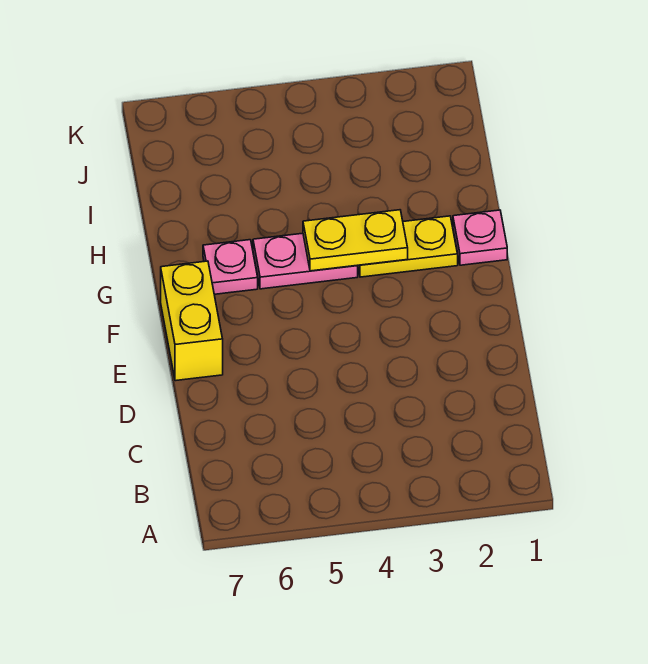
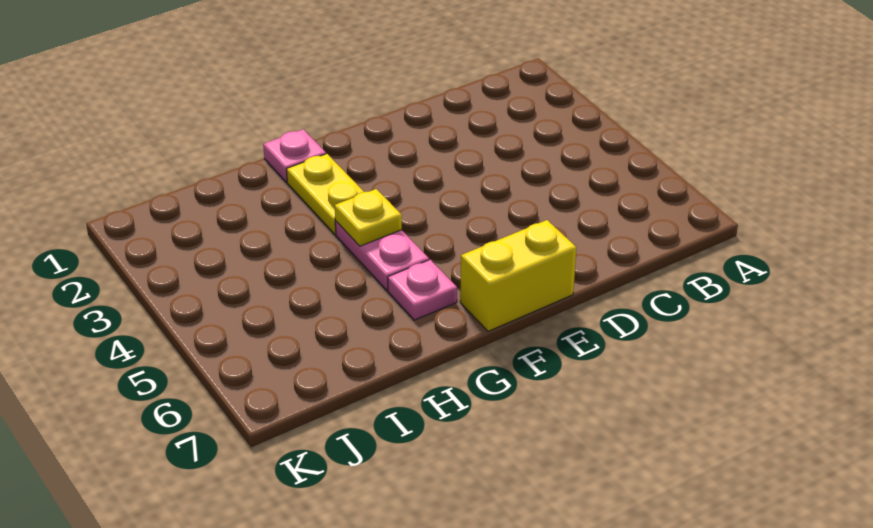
yellow plate G3:G4 level 2 -> yellow plate G4 level 2

